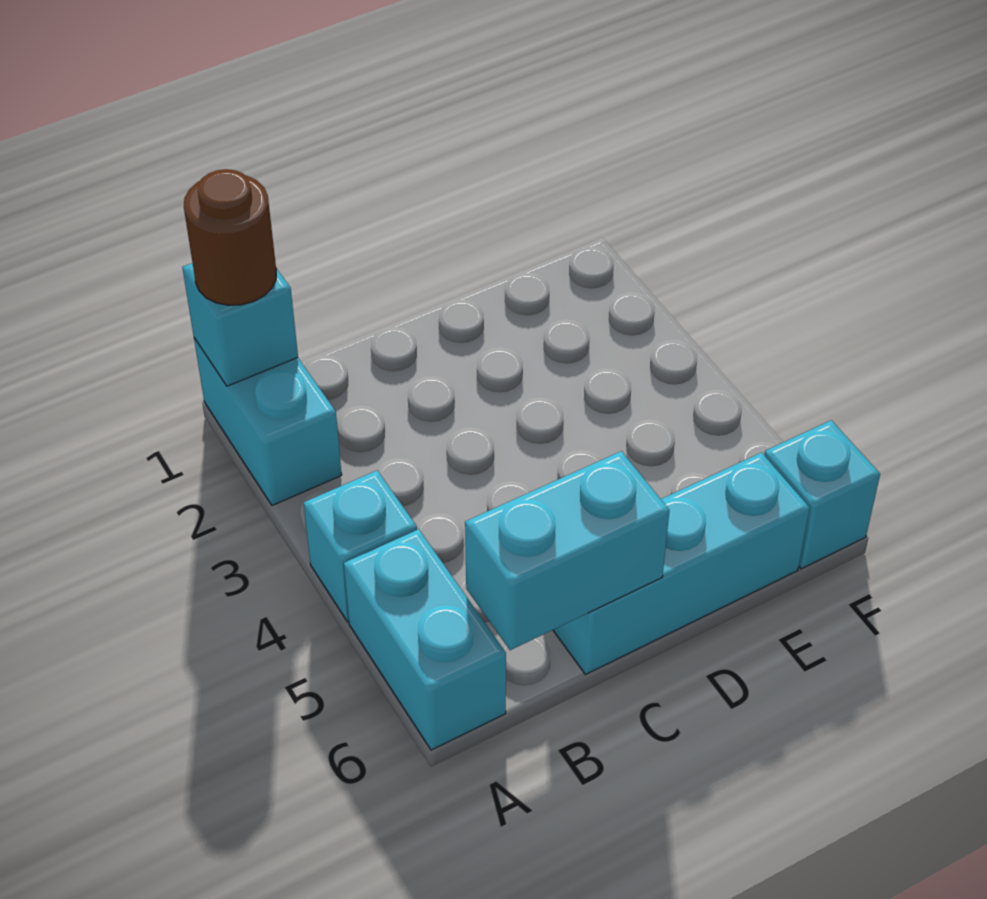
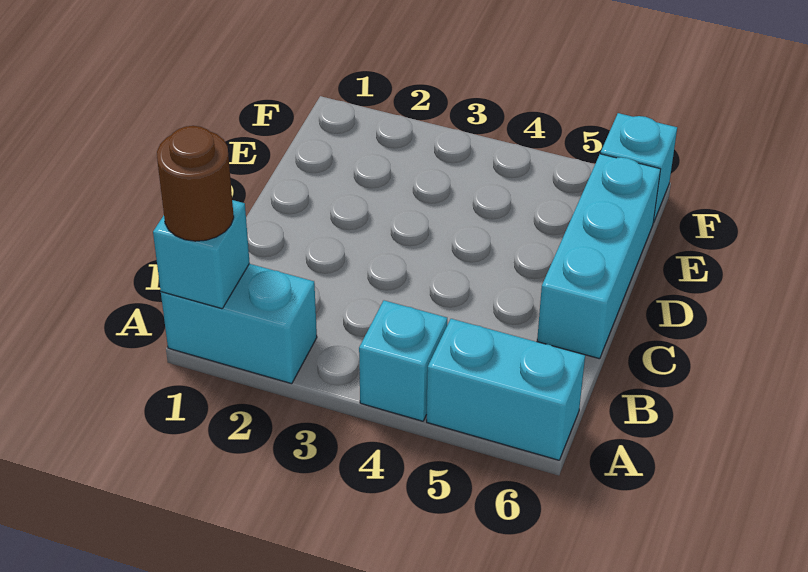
cyan brick B6:C6 level 2 -> none

